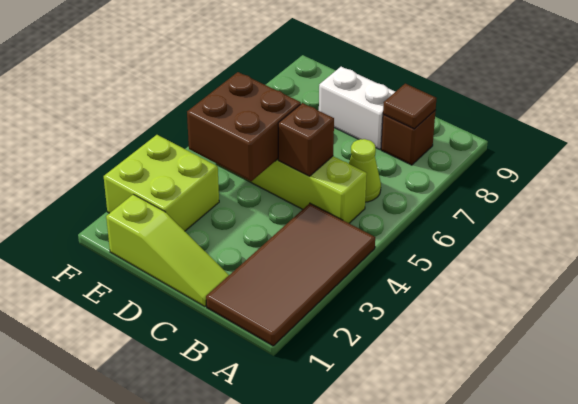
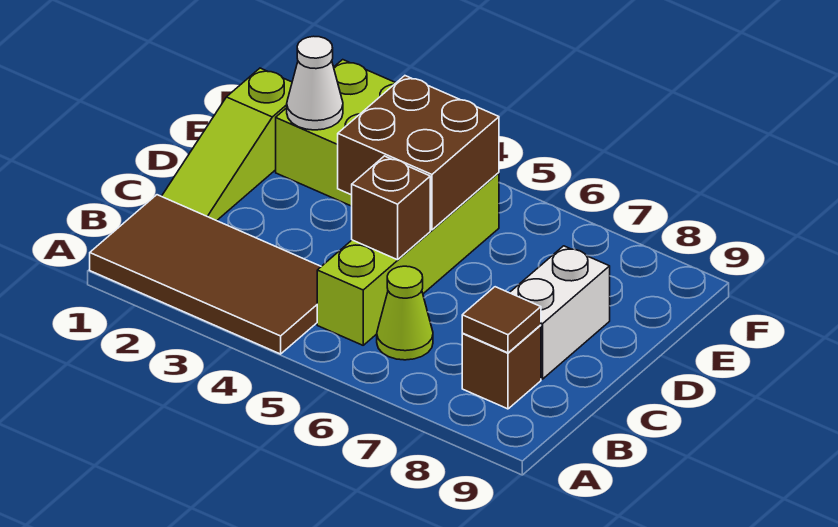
none -> white cone E2 level 2

